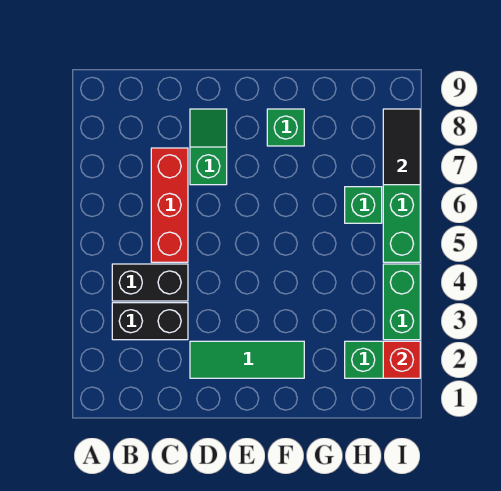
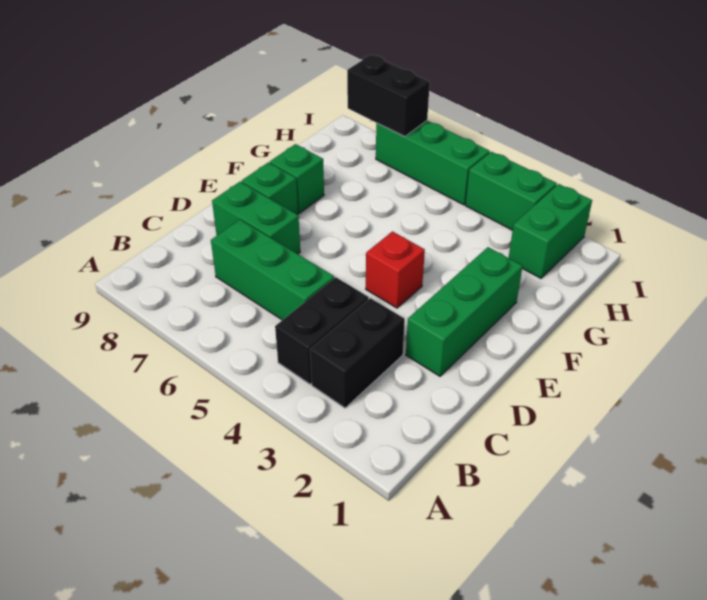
red brick C5:C7 level 1 -> green brick C5:C7 level 1
green tile D2:F2 level 1 -> green brick D2:F2 level 1
green slope D7:D8 level 1 top 7 -> green brick D7:D8 level 1
green brick H6 level 1 -> green brick E8 level 1
red brick I2 level 2 -> red brick E4 level 1
black tile I7:I8 level 2 -> black brick I7:I8 level 2

